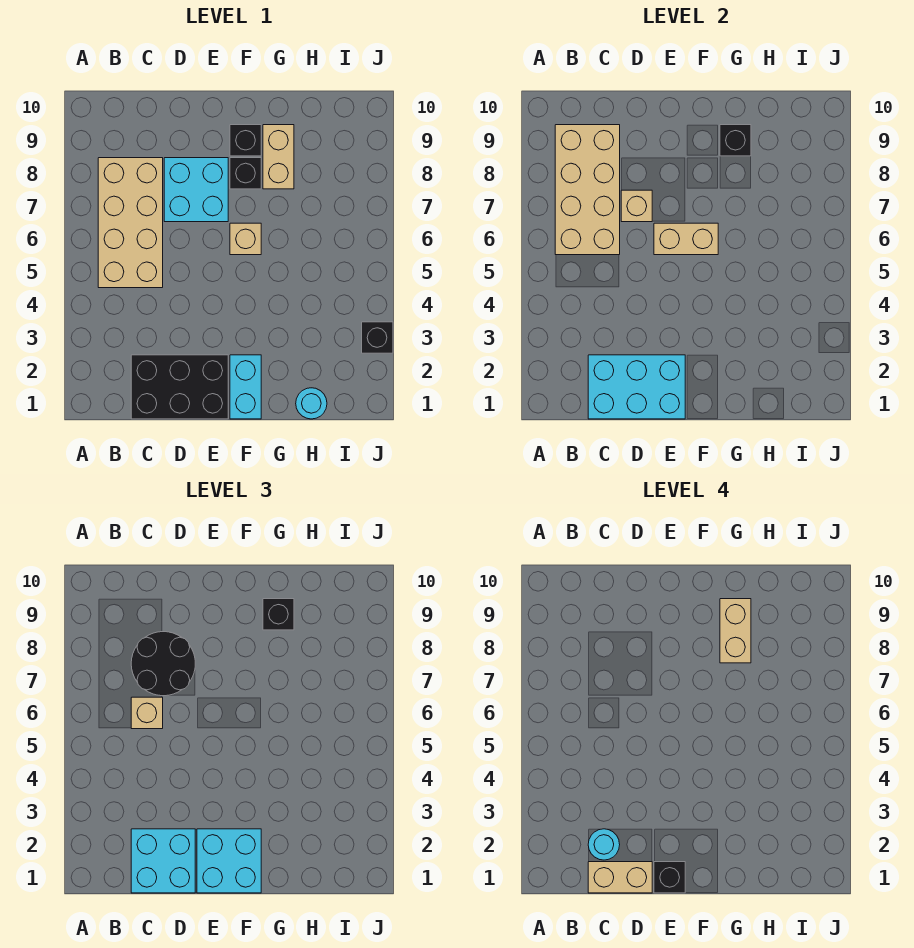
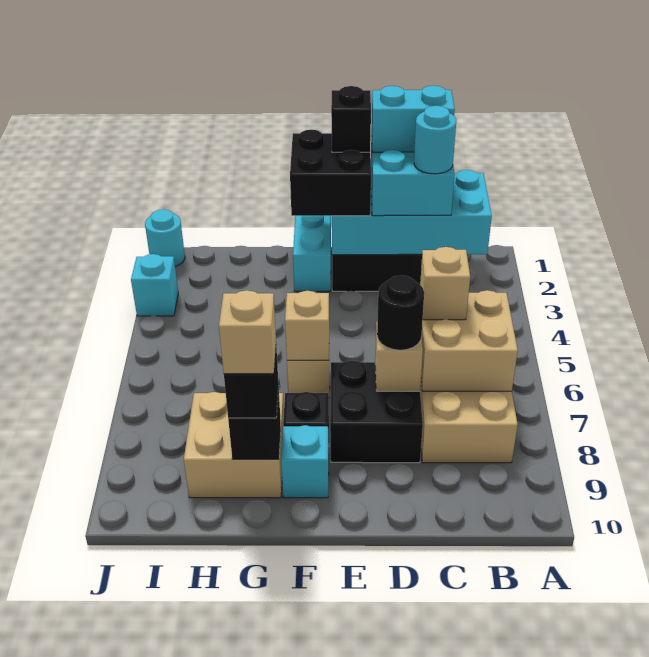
tan brick B6:C9 level 2 -> tan brick B6:C7 level 2
cyan brick C1:E2 level 2 -> cyan brick B1:E2 level 2
tan brick C1:D1 level 4 -> cyan brick C1:D1 level 4
black round brick C7:D8 level 3 -> black round brick D7 level 3
cyan brick D7:E8 level 1 -> black brick D7:E8 level 1
cyan brick E1:F2 level 3 -> black brick E1:F2 level 3
tan brick E6:F6 level 2 -> tan brick F6 level 2
black brick F9 level 1 -> cyan brick F9 level 1
tan brick G8:G9 level 1 -> tan brick G8:H9 level 1
tan brick G8:G9 level 4 -> tan brick G9 level 4
cyan round brick H1 level 1 -> cyan round brick J1 level 1
black brick J3 level 1 -> cyan brick J3 level 1

